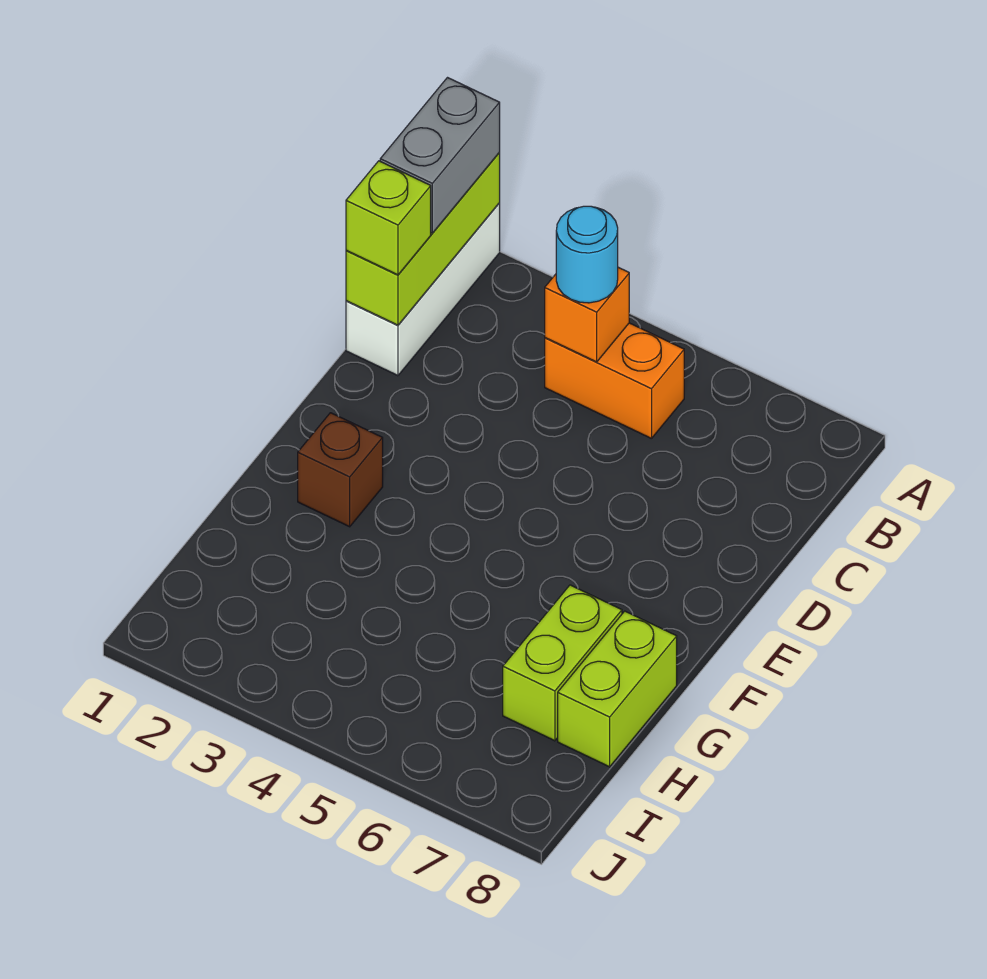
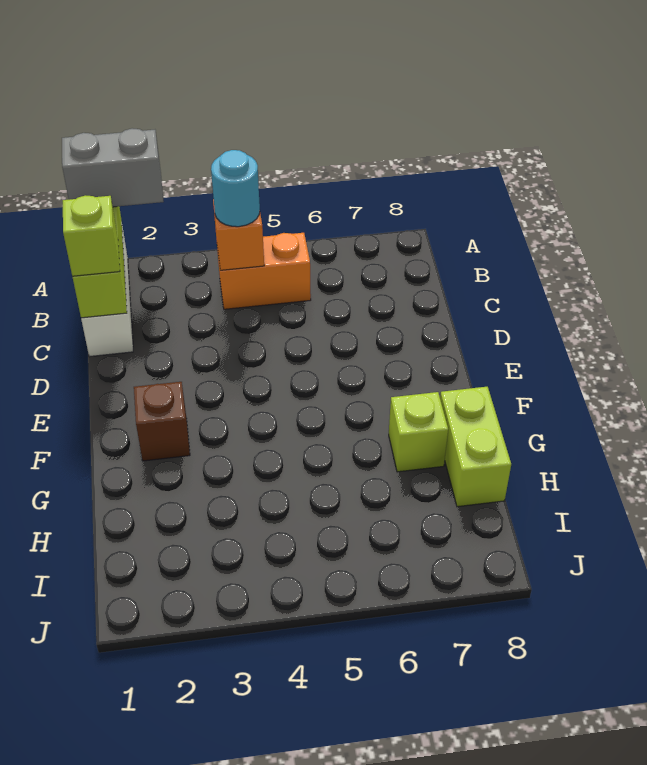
grey brick A1:B1 level 3 -> grey brick A1:A2 level 3
lime brick G7:H7 level 1 -> lime brick G7 level 1

